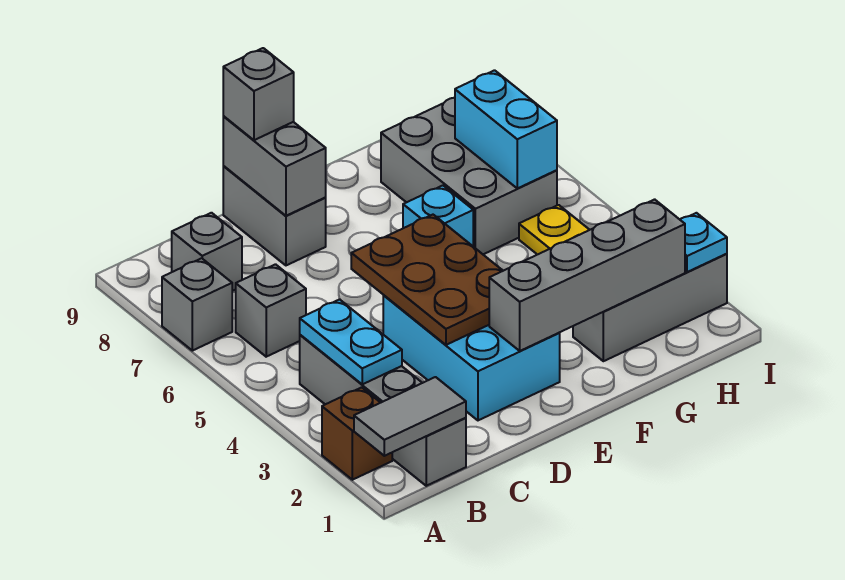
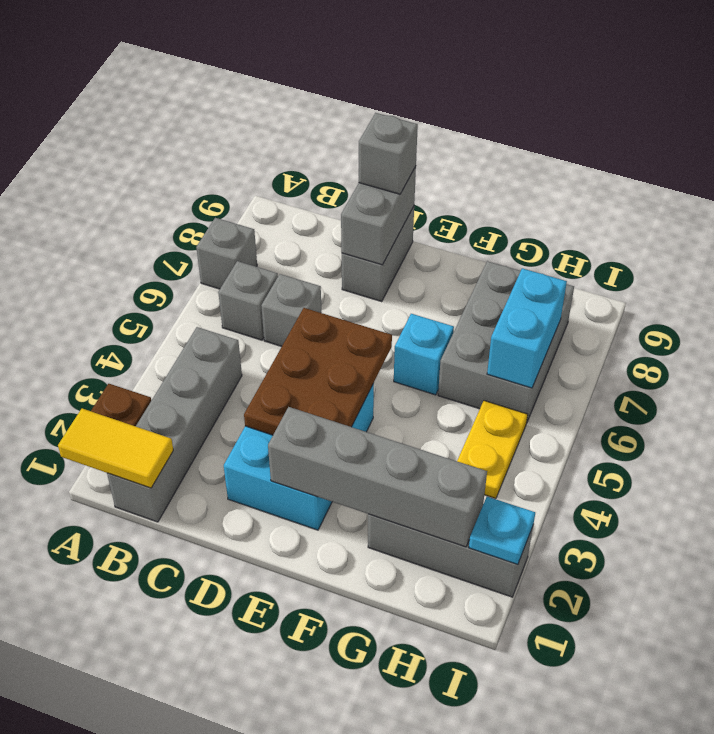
grey tile A1:B1 level 2 -> yellow tile A1:B1 level 2
cyan plate B3:B4 level 2 -> none
grey brick B8 level 1 -> grey brick C6 level 1

